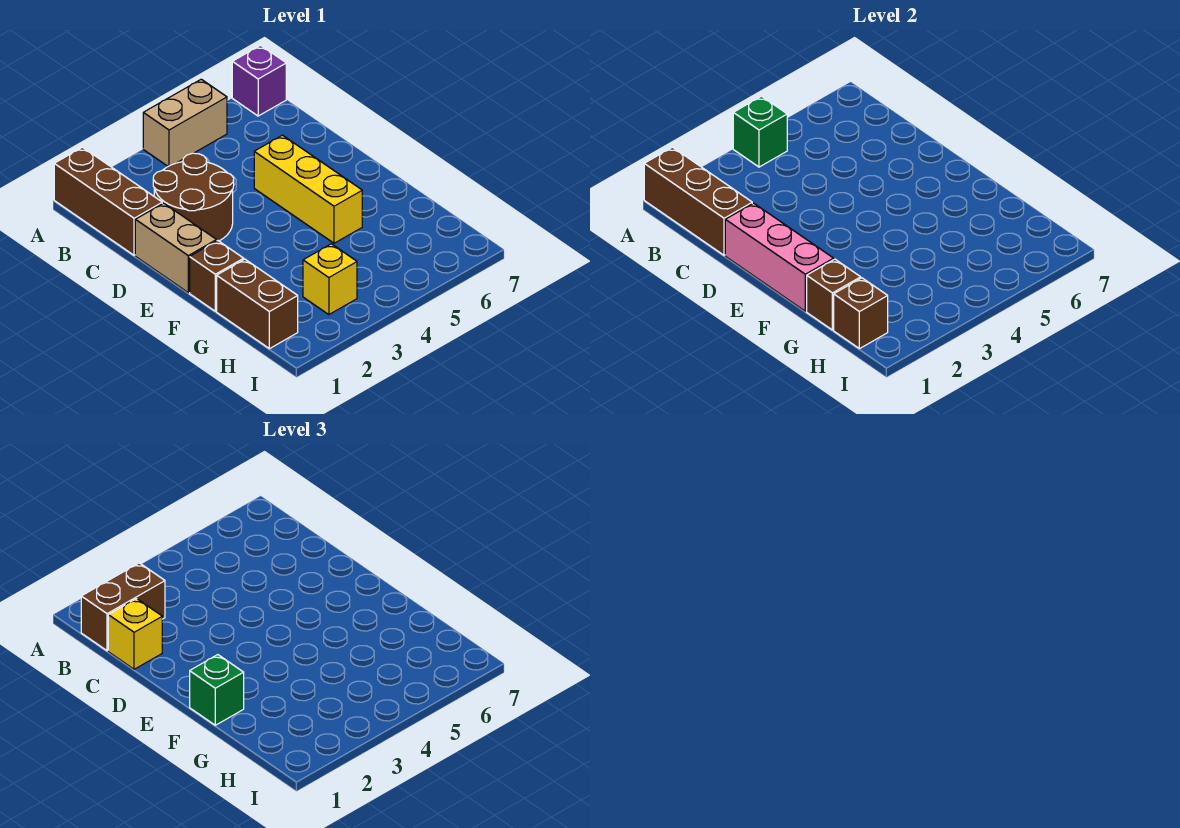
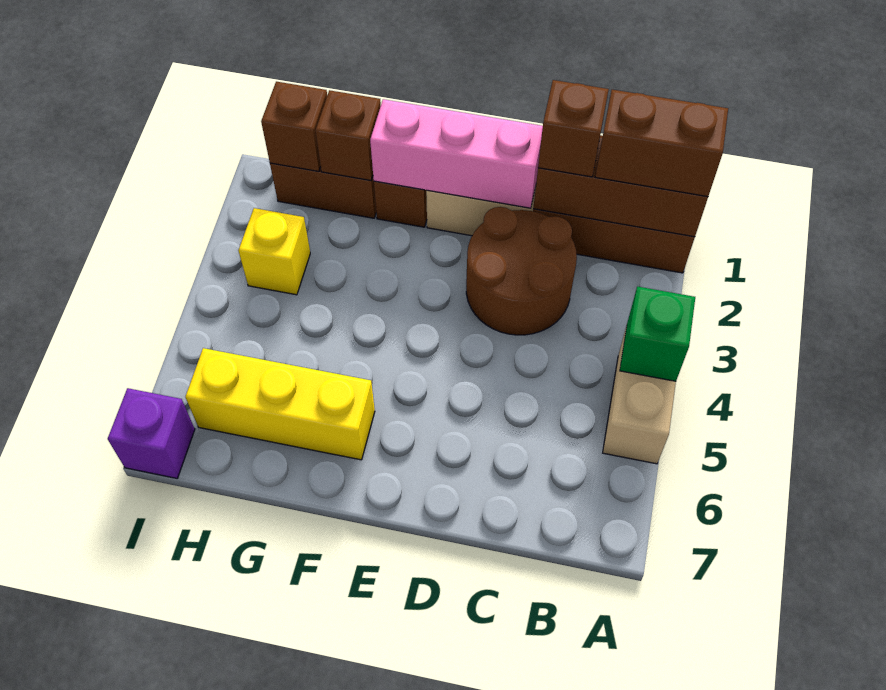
purple brick A7 level 1 -> purple brick I7 level 1
brown brick B1:B2 level 3 -> brown brick A1:B1 level 3
yellow brick C1 level 3 -> brown brick C1 level 3
yellow brick D5:F5 level 1 -> yellow brick F6:H6 level 1
green brick F1 level 3 -> none

